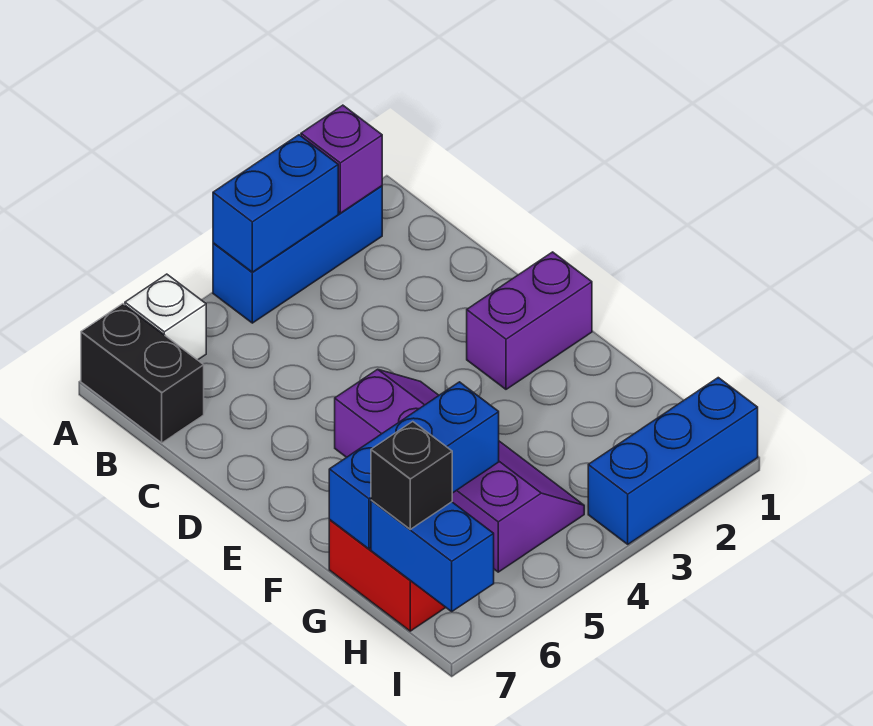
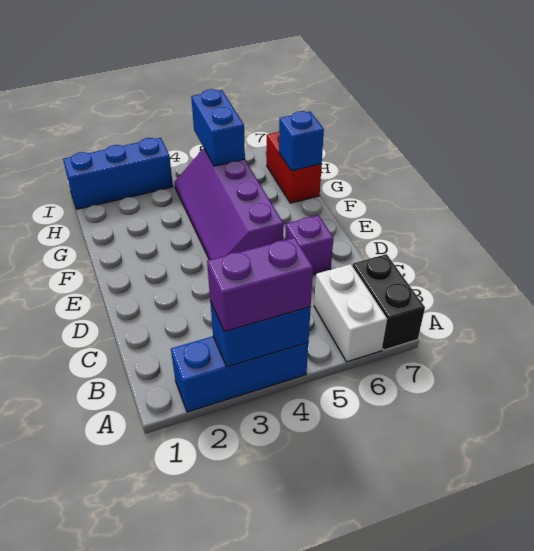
purple brick A2 level 2 -> purple brick D6 level 1
white brick A6 level 1 -> white brick A6:B6 level 1
purple brick E1:E2 level 1 -> purple brick A3:A4 level 3
blue brick G5:G7 level 2 -> blue brick G7 level 2
blue brick H7:I7 level 2 -> blue brick H5:I5 level 2
black brick H7 level 3 -> none

